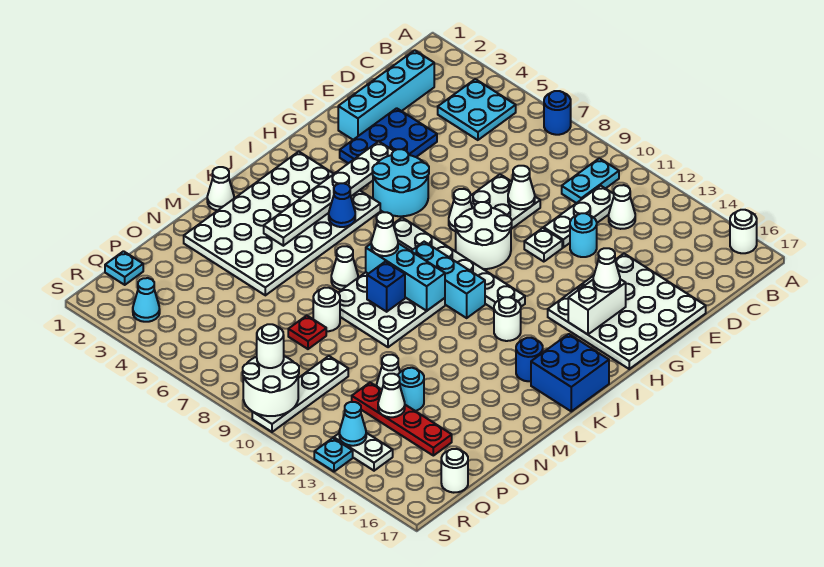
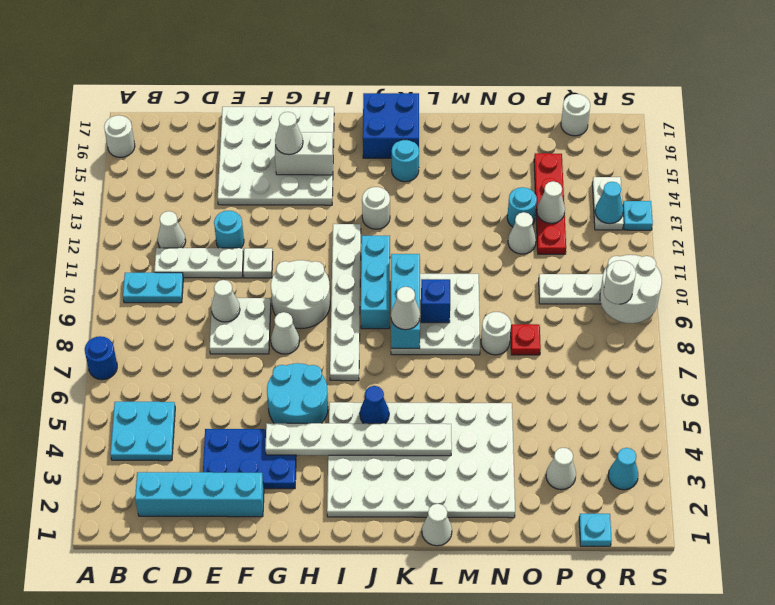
blue round brick K15 level 1 -> cyan round brick K15 level 1
white cone L7 level 1 -> white cone P3 level 1

